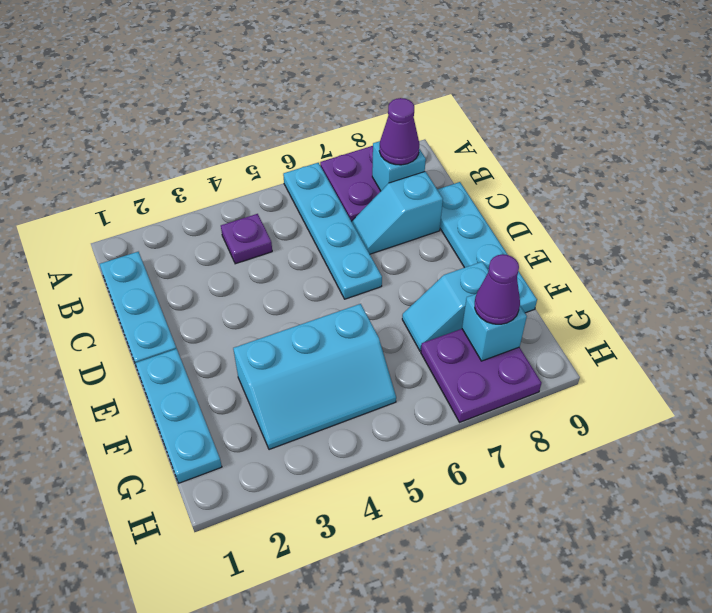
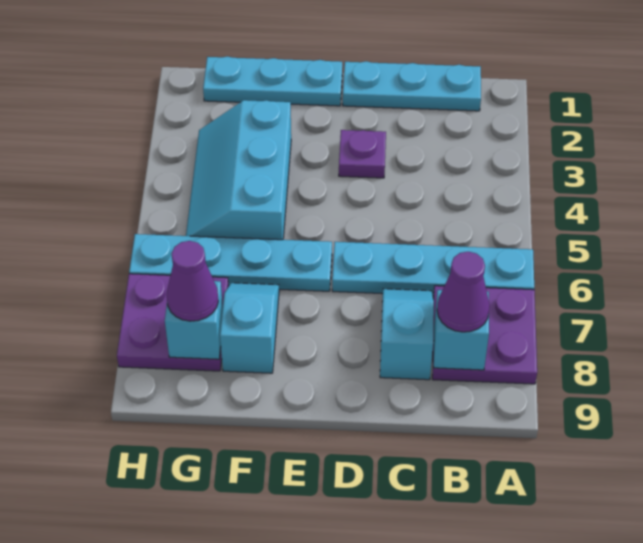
purple plate B4 level 1 -> purple plate D3 level 1
cyan plate C9:F9 level 1 -> cyan plate E6:H6 level 1

